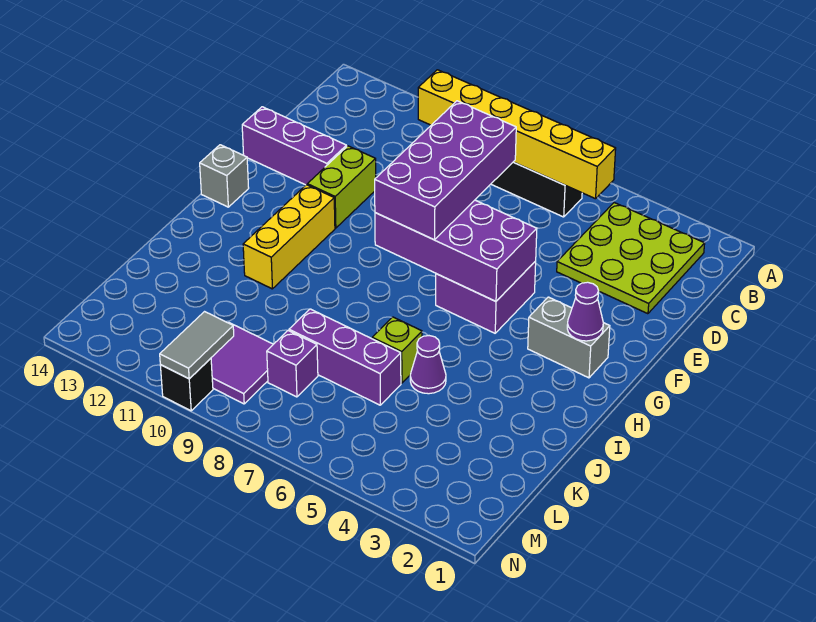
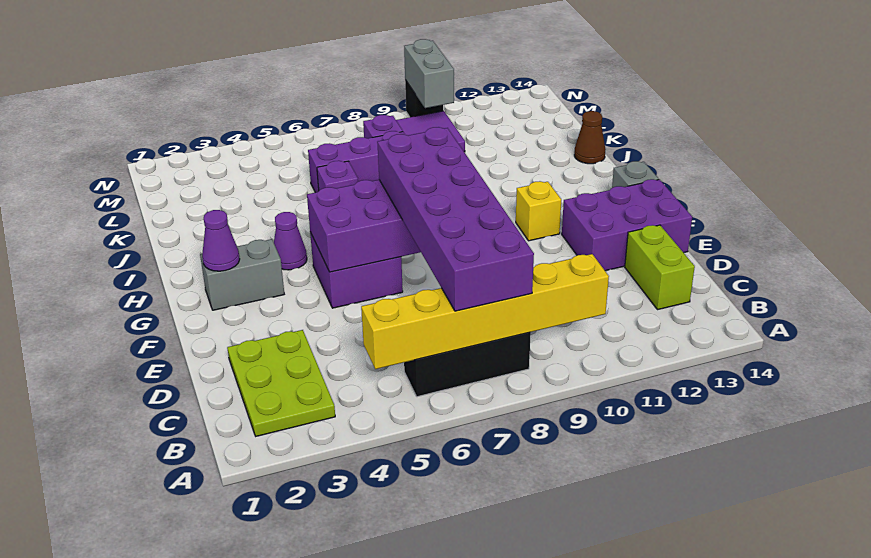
lime plate B2:D4 level 1 -> lime plate B2:D3 level 1
purple brick D7:G8 level 3 -> purple brick B7:G8 level 3
lime brick E11:F11 level 1 -> lime brick C13:D13 level 1
purple brick E12:E14 level 1 -> purple brick E12:F14 level 1
yellow brick G11:I11 level 1 -> yellow brick G11 level 1
purple cone J5 level 1 -> purple cone H4 level 1
lime brick J6 level 1 -> purple brick J6 level 1
none -> brown cone J14 level 1
grey tile M10:N10 level 2 -> grey brick M10:N10 level 2

